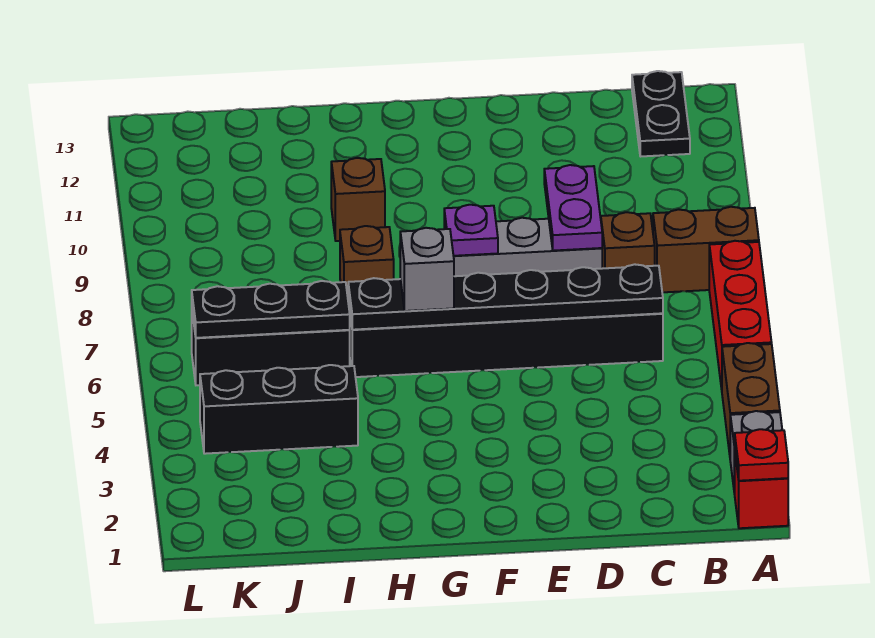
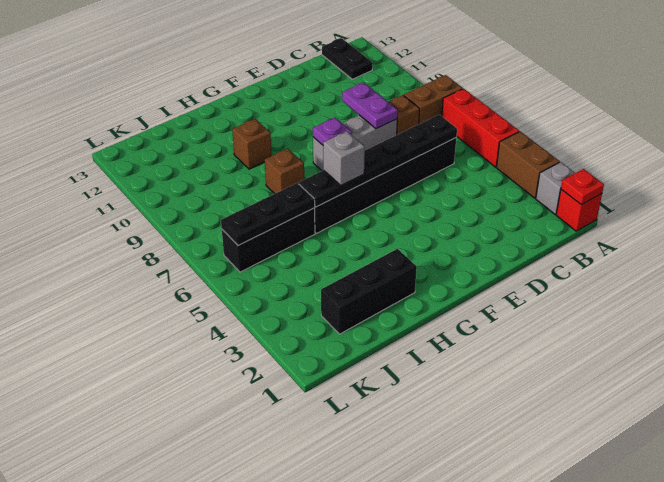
black brick I4:K4 level 1 -> black brick H2:J2 level 1

